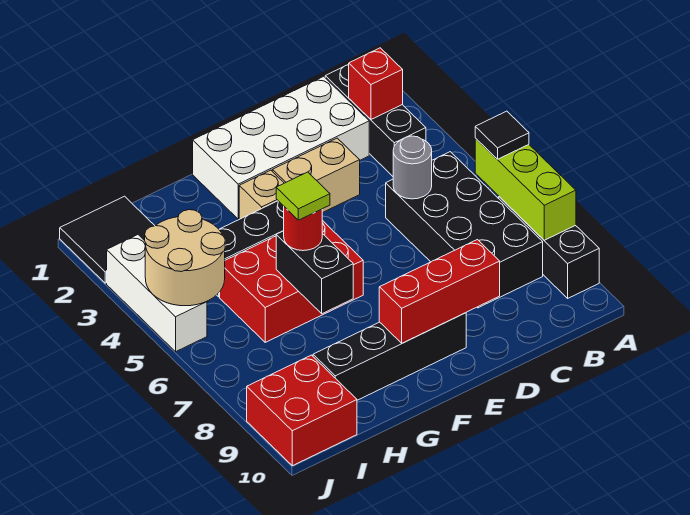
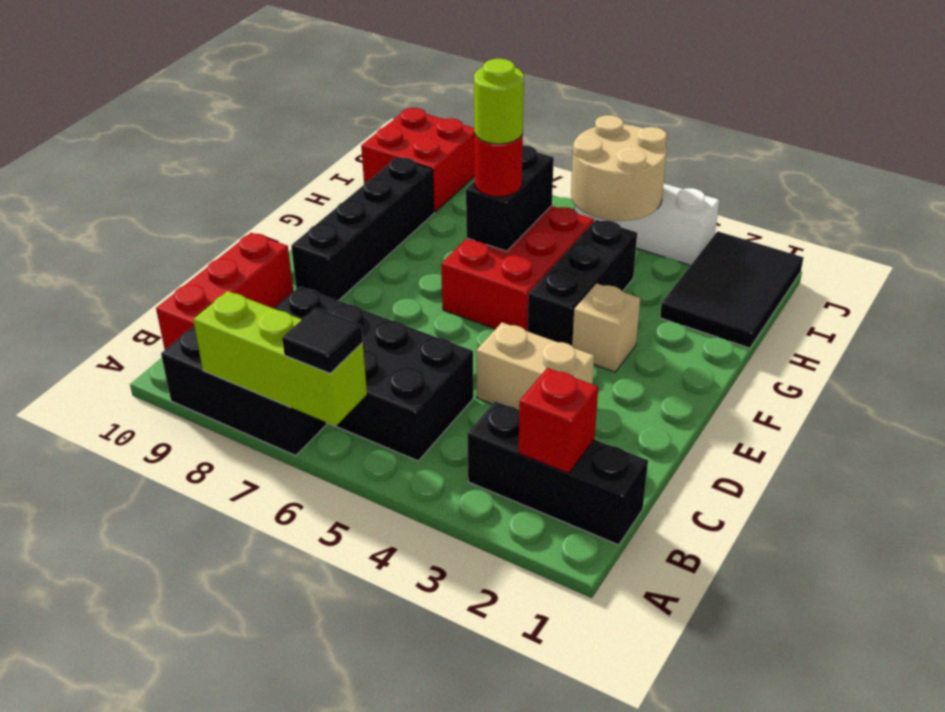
white brick C1:F2 level 1 -> none
grey round brick C5 level 2 -> none
tan brick D3:E3 level 1 -> tan brick D3:D4 level 1
red brick D9:F9 level 2 -> red brick B10:D10 level 1
black brick G6:G7 level 2 -> black brick G6:H6 level 2
lime tile G6 level 4 -> lime round brick G6 level 4
black tile I1:J2 level 1 -> black tile H1:J2 level 1

